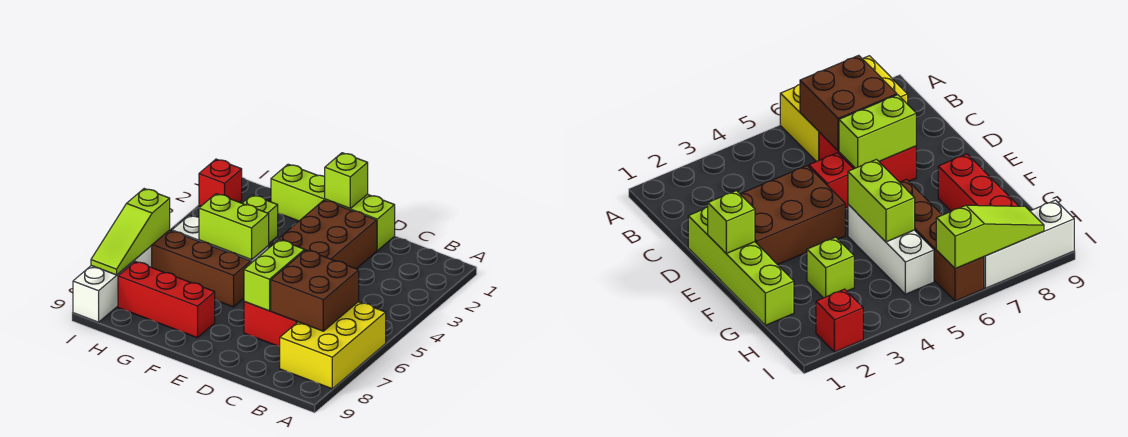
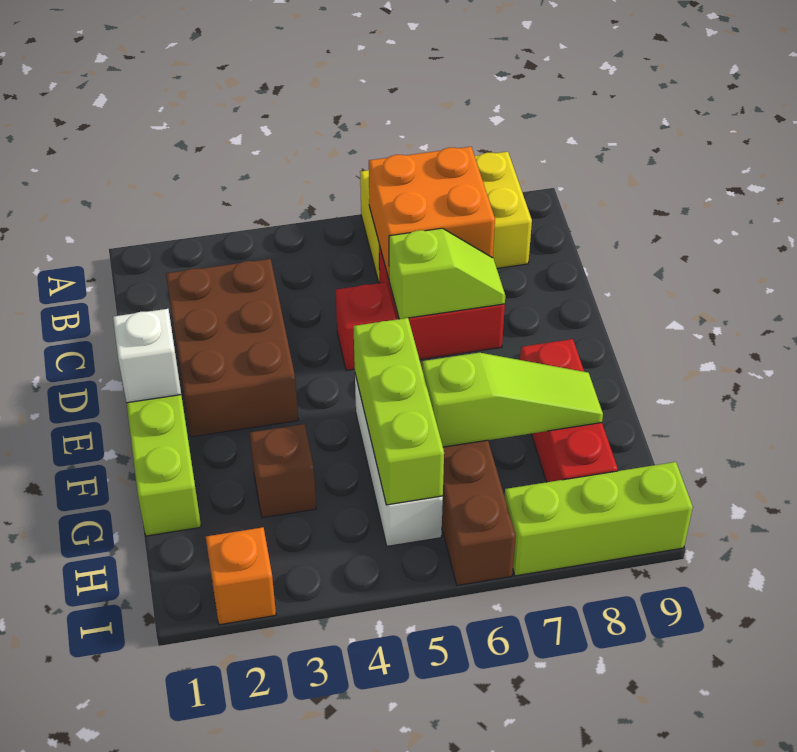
brown brick B6:C7 level 2 -> orange brick B6:C7 level 2
brown brick D2:E4 level 1 -> brown brick C2:E3 level 1
lime brick D6:D7 level 2 -> lime slope D6:D7 level 2 top 6
lime brick E1 level 2 -> white brick E1 level 2
lime brick F5:G5 level 2 -> lime brick F5:H5 level 2
lime brick G3 level 1 -> brown brick G3 level 1
red brick I2 level 1 -> orange brick I2 level 1
lime slope I6:I8 level 2 top 6 -> lime slope G6:G8 level 2 top 6
white brick I7:I9 level 1 -> lime brick I7:I9 level 1

